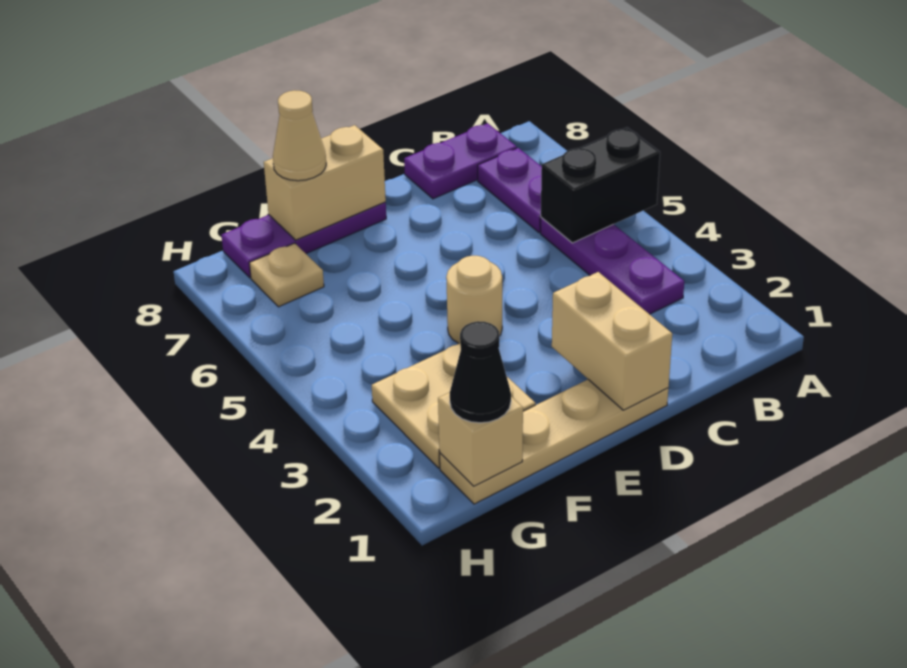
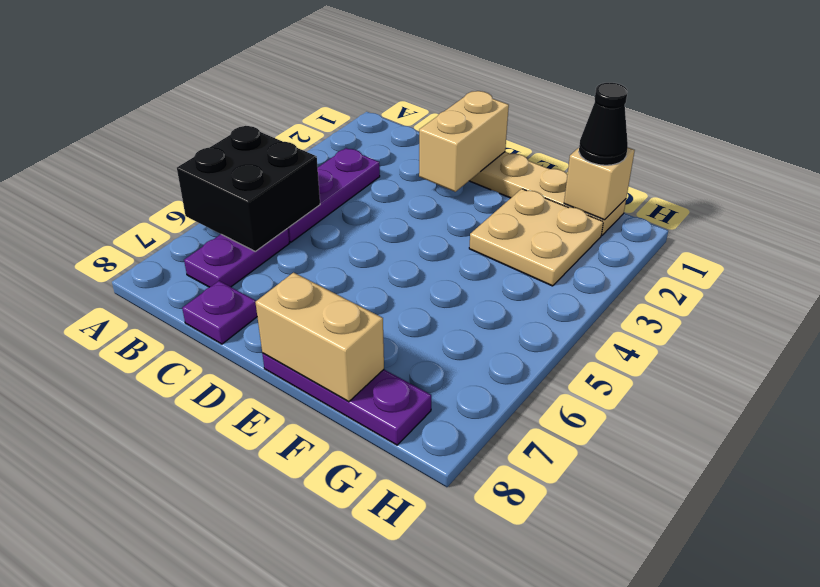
black brick A5:B5 level 2 -> black brick A5:B6 level 2
purple plate B8:C8 level 1 -> purple plate C8 level 1
tan round brick E4 level 1 -> none
tan cone F8 level 3 -> none
tan plate G7 level 1 -> none

